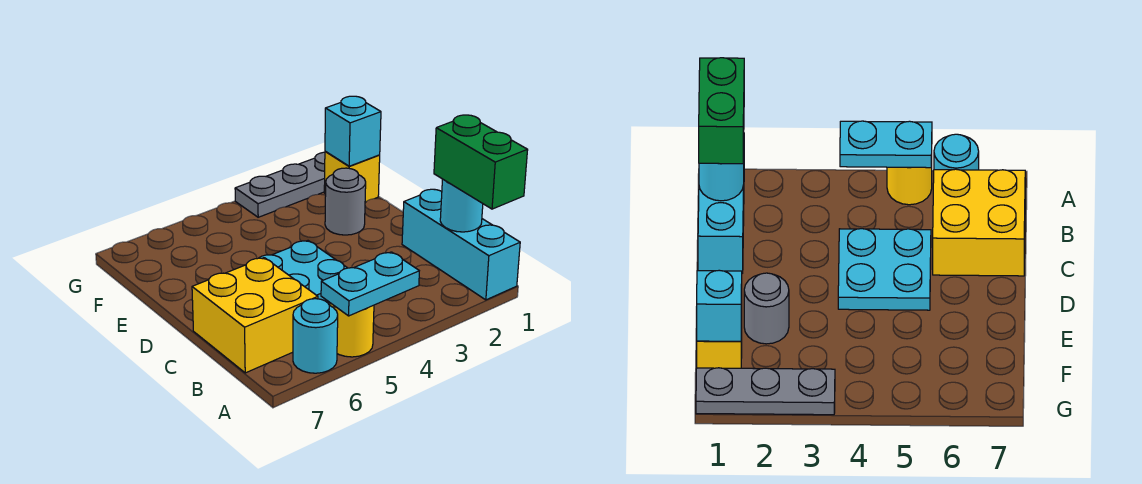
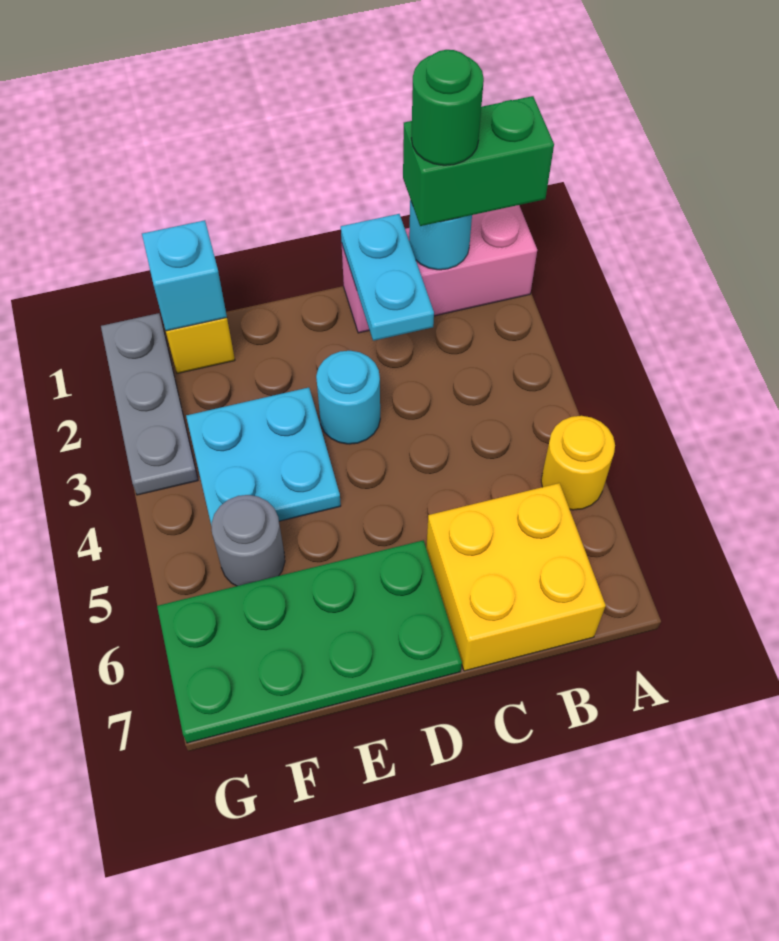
cyan brick A1:C1 level 1 -> pink brick A1:C1 level 1
cyan plate A4:A5 level 2 -> cyan plate C1:C2 level 2
cyan round brick A6 level 1 -> cyan round brick D3 level 1
none -> green round brick B1 level 4
cyan plate C4:D5 level 1 -> cyan plate E3:F4 level 1
none -> green plate D6:G7 level 1
grey round brick E2 level 1 -> grey round brick F5 level 1

